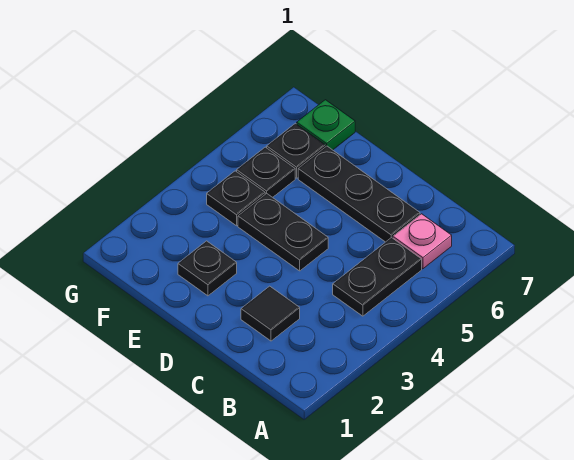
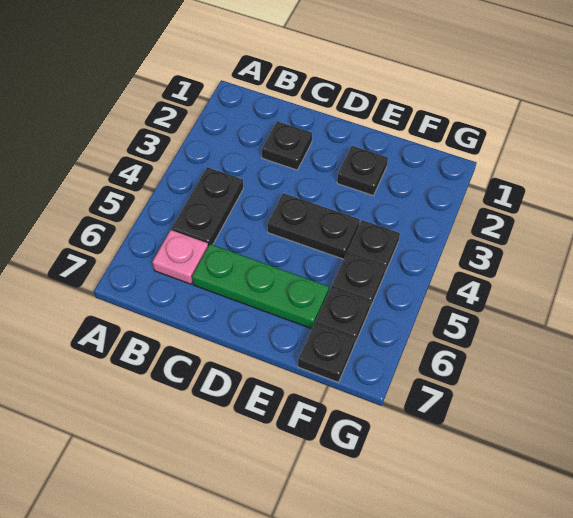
black tile C2 level 1 -> black plate C2 level 1
black plate C6:E6 level 1 -> green plate C6:E6 level 1
green plate F7 level 1 -> black plate F7 level 1

